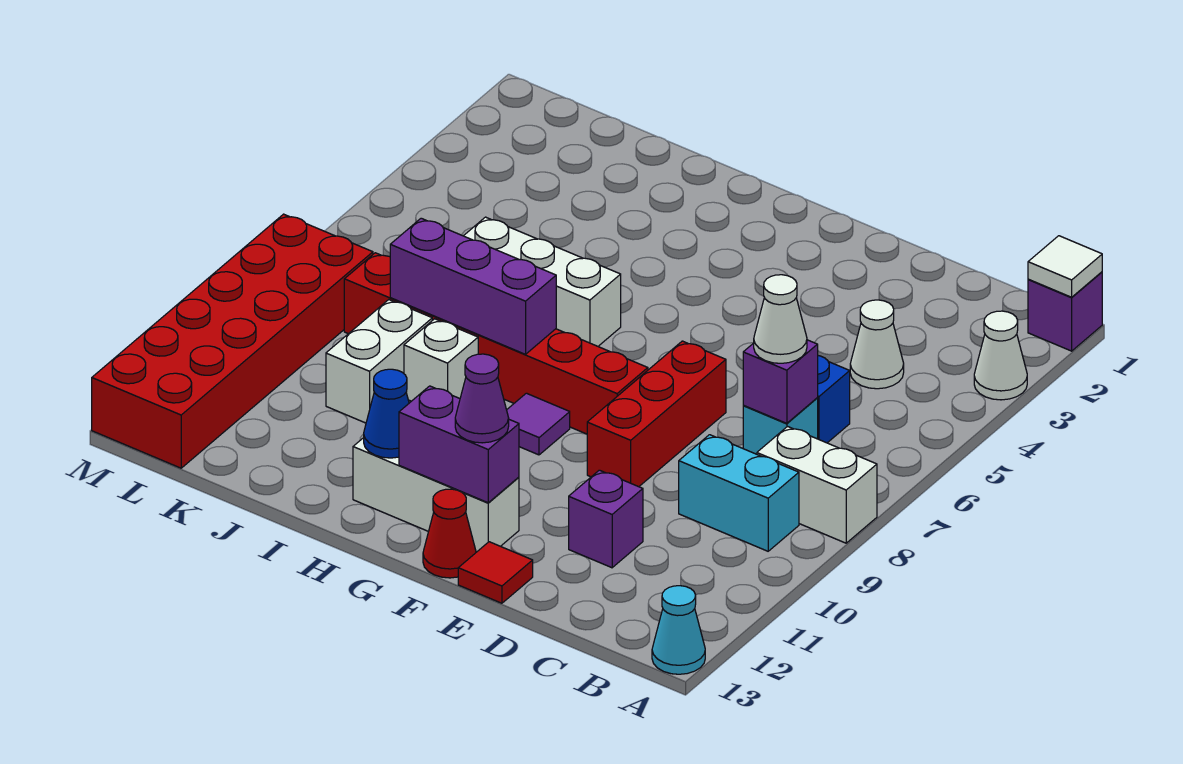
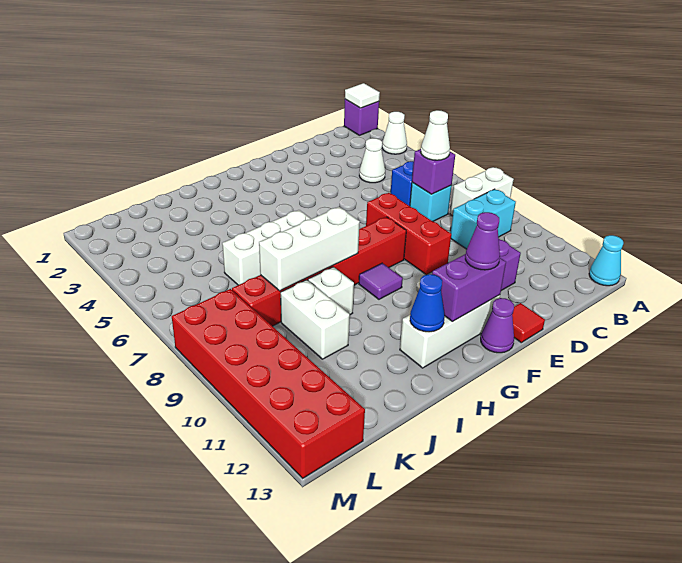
red cone F13 level 1 -> purple cone F13 level 1
purple brick H8:J8 level 2 -> white brick H8:J8 level 2

